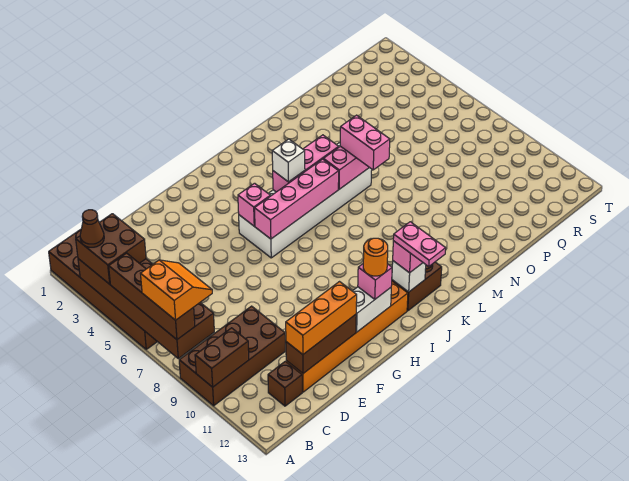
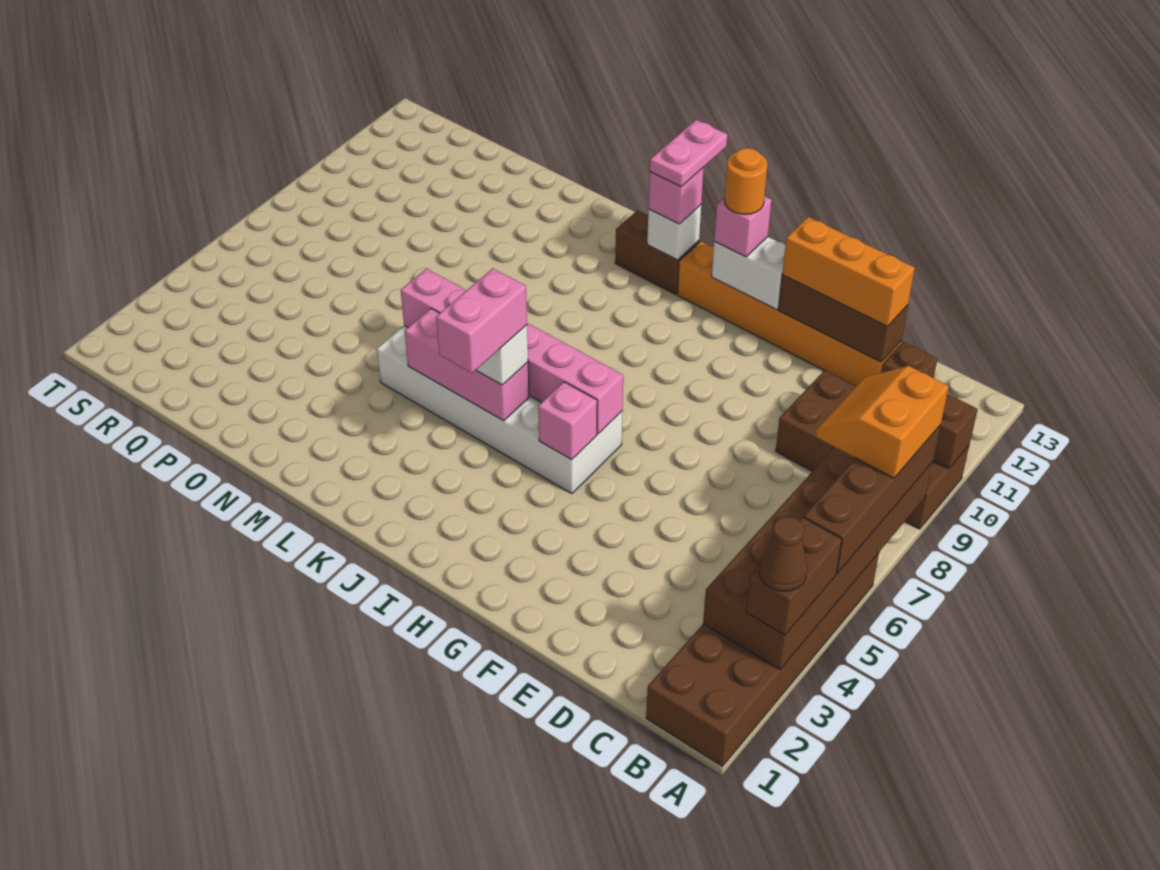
brown brick A3:B4 level 3 -> brown brick A3:A4 level 3
pink brick M6:M7 level 3 -> pink brick J4:J5 level 4

